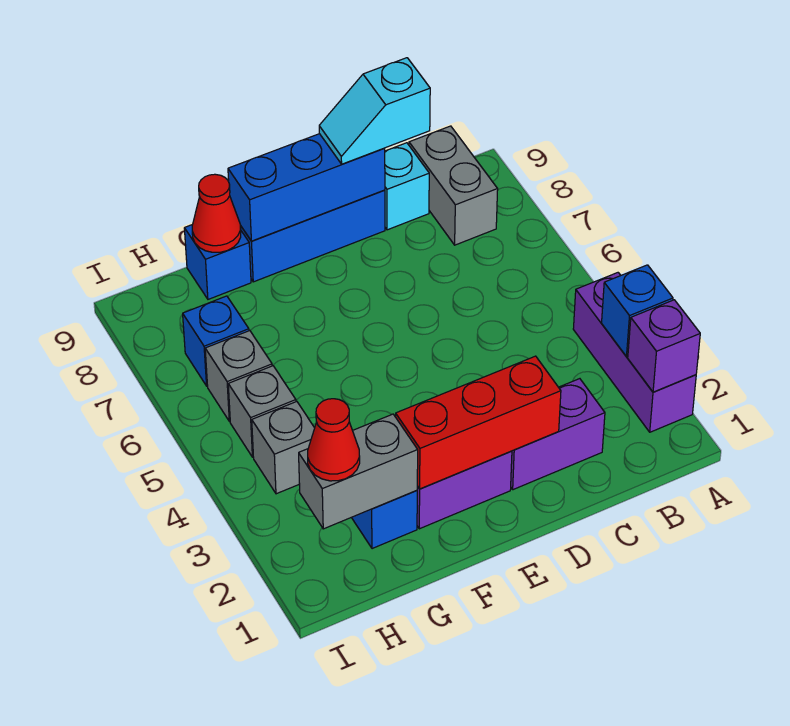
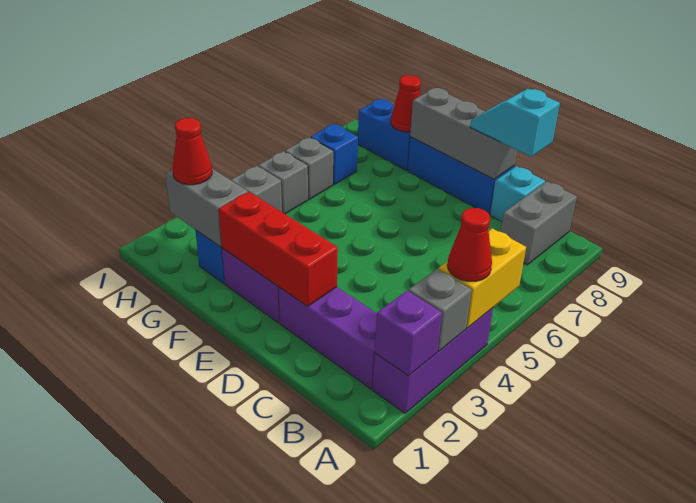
blue brick A3 level 2 -> grey brick A3 level 2
none -> yellow brick A4:A5 level 2
none -> red cone A4 level 3
purple brick C2:D2 level 1 -> purple brick B2:D2 level 1
blue brick D9:F9 level 2 -> grey brick D9:F9 level 2
blue brick G9 level 1 -> blue brick G9:H9 level 1

